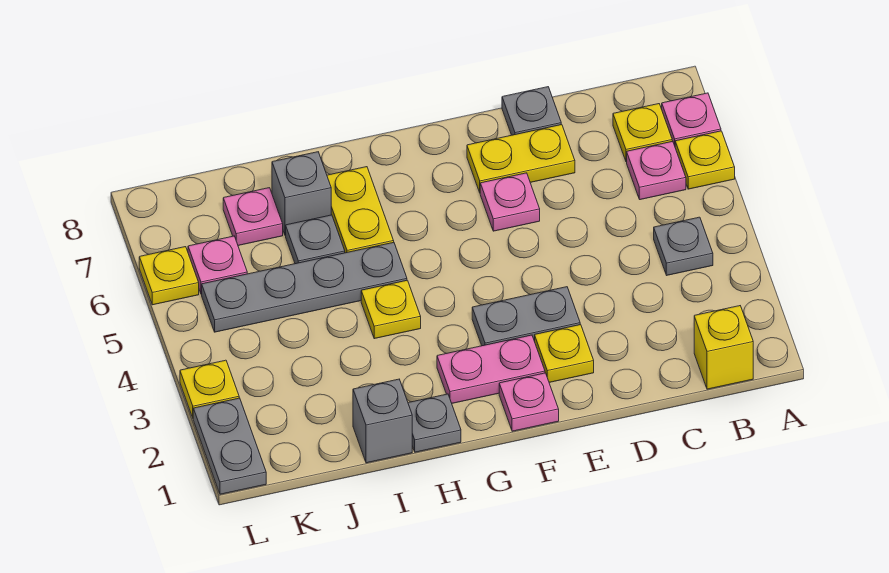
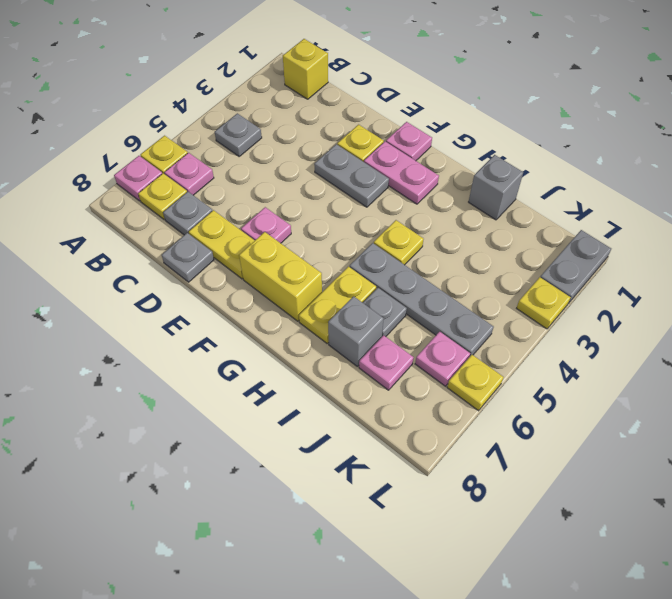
none -> yellow brick F7:G7 level 1
grey plate H1 level 1 -> grey plate C7 level 1

